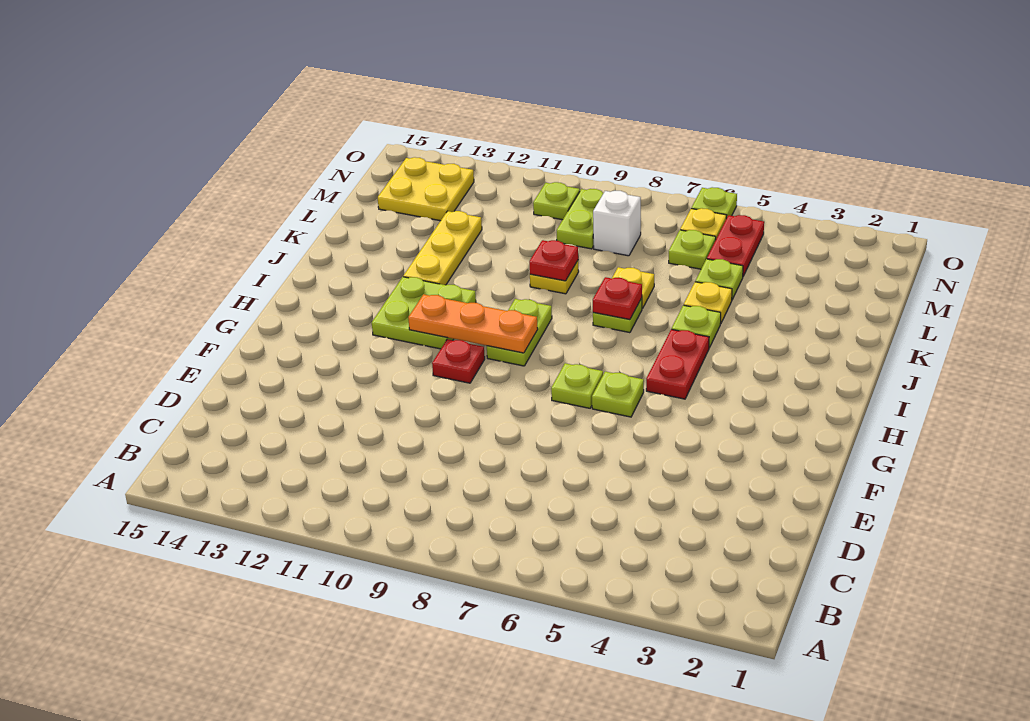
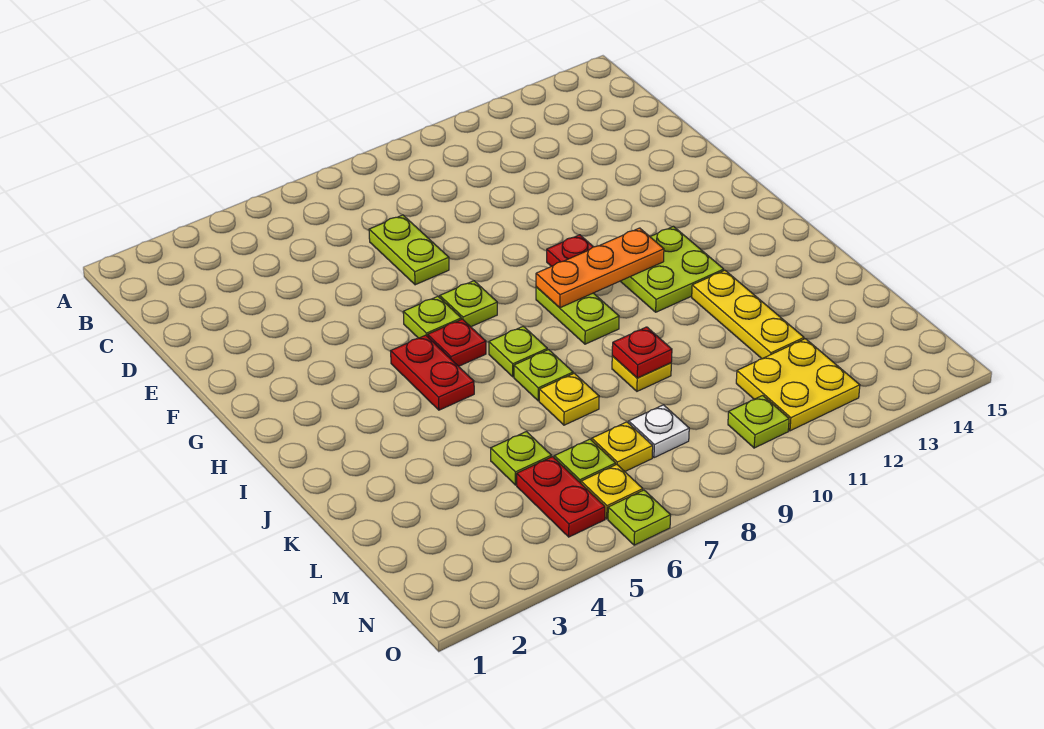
lime plate J5 level 1 -> lime plate I7 level 1
red plate J7 level 2 -> red plate H6 level 1
yellow plate K5 level 1 -> yellow plate M7 level 1
white brick M8 level 1 -> white plate M8 level 1
lime plate M9:N9 level 1 -> lime plate D7:E7 level 1
yellow plate M13:N14 level 1 -> yellow plate M11:N12 level 1

